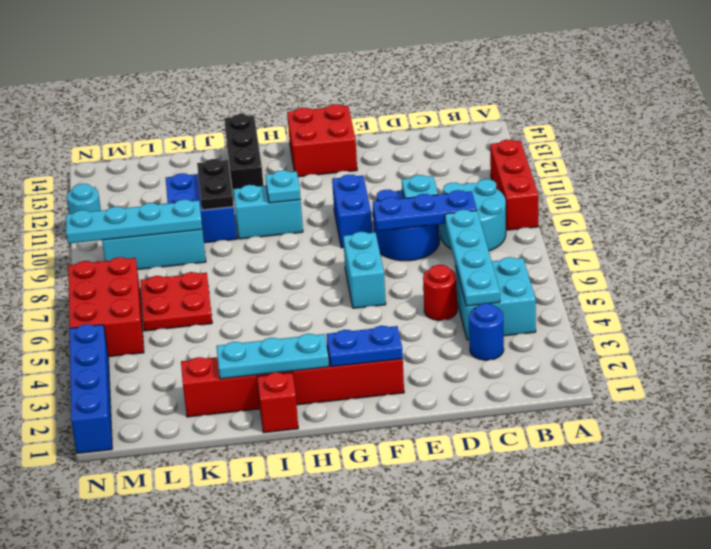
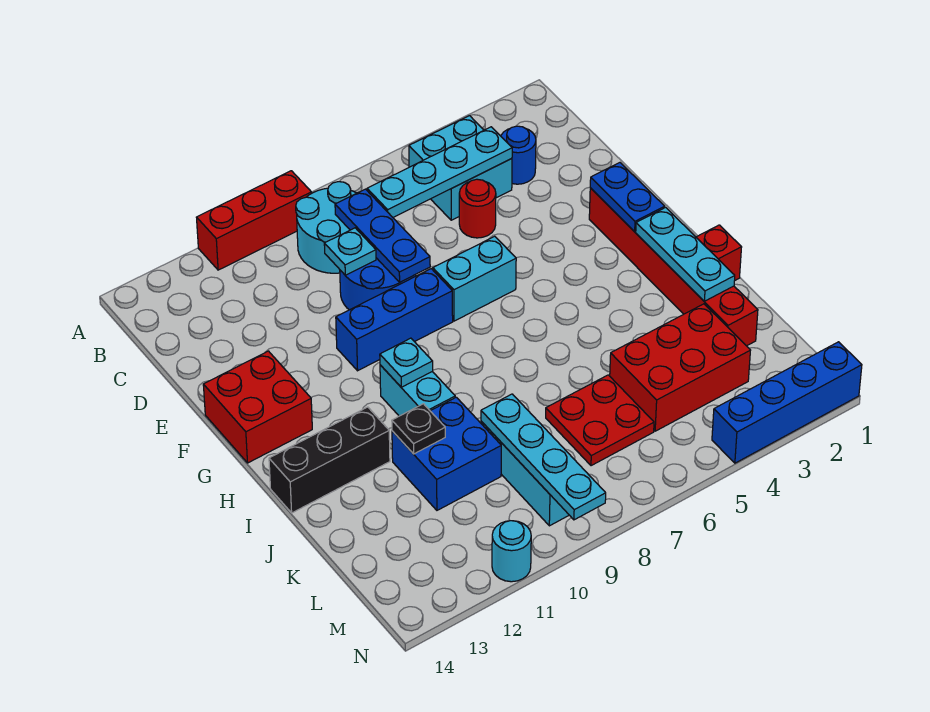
blue brick F9:F10 level 1 -> blue brick F8:F10 level 1
black plate J10:J11 level 2 -> black plate J11 level 2
red brick M5:N7 level 1 -> red brick K3:L5 level 1

